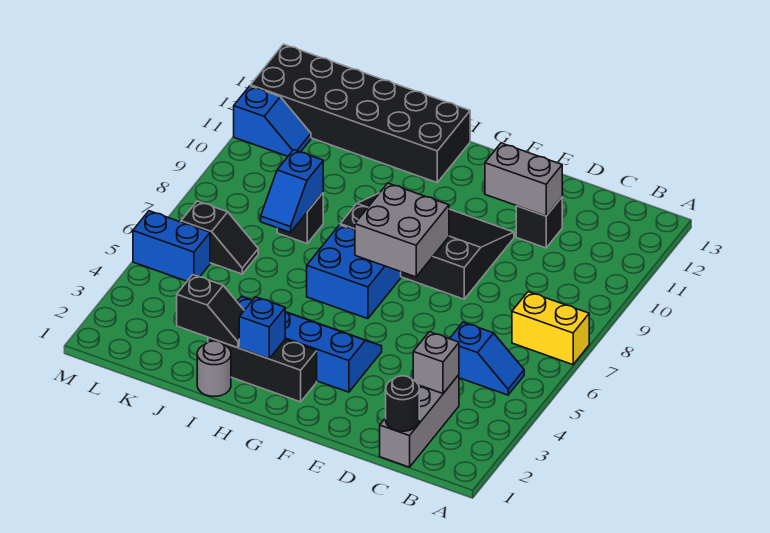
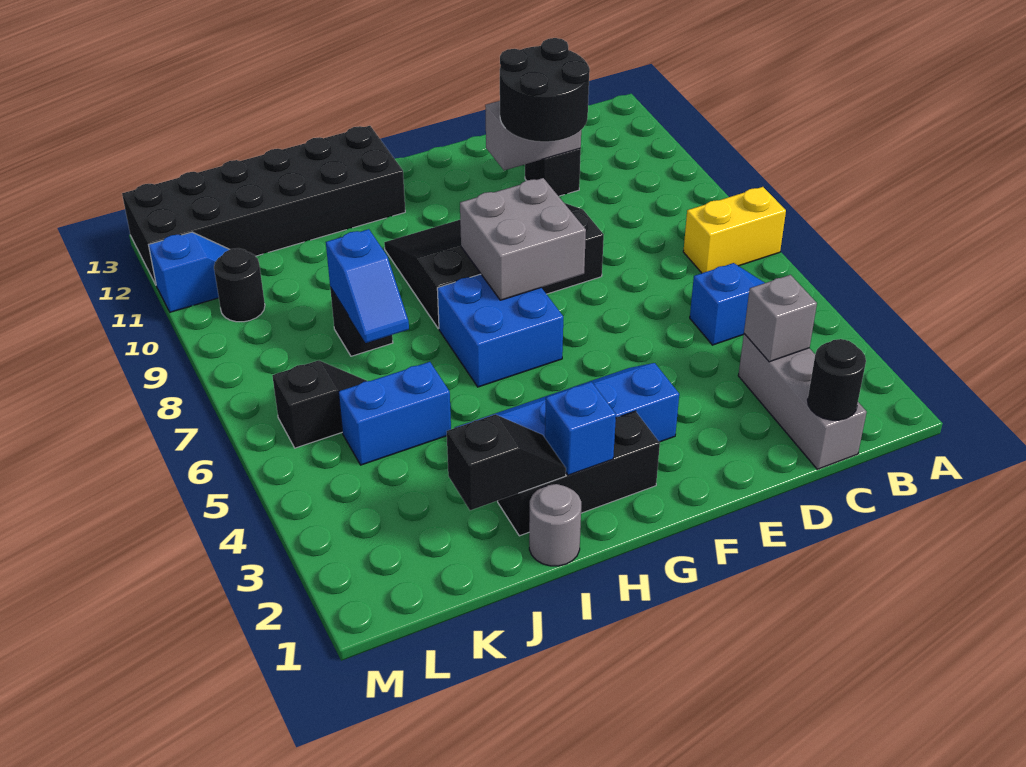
none -> black round brick D10:E11 level 3
blue brick L5:M5 level 1 -> blue brick J5:K5 level 1
none -> black round brick L10 level 1

